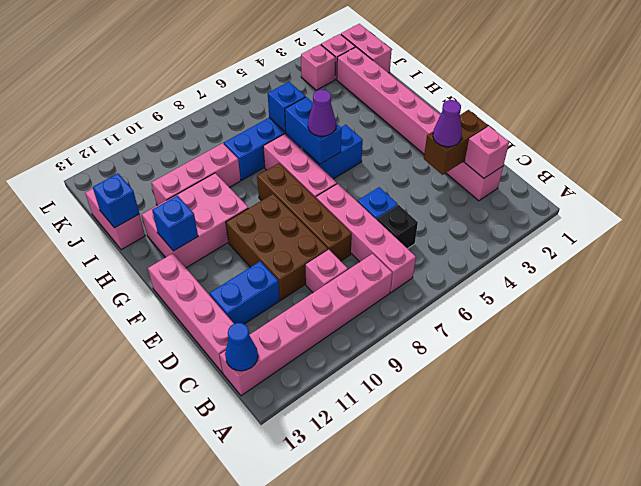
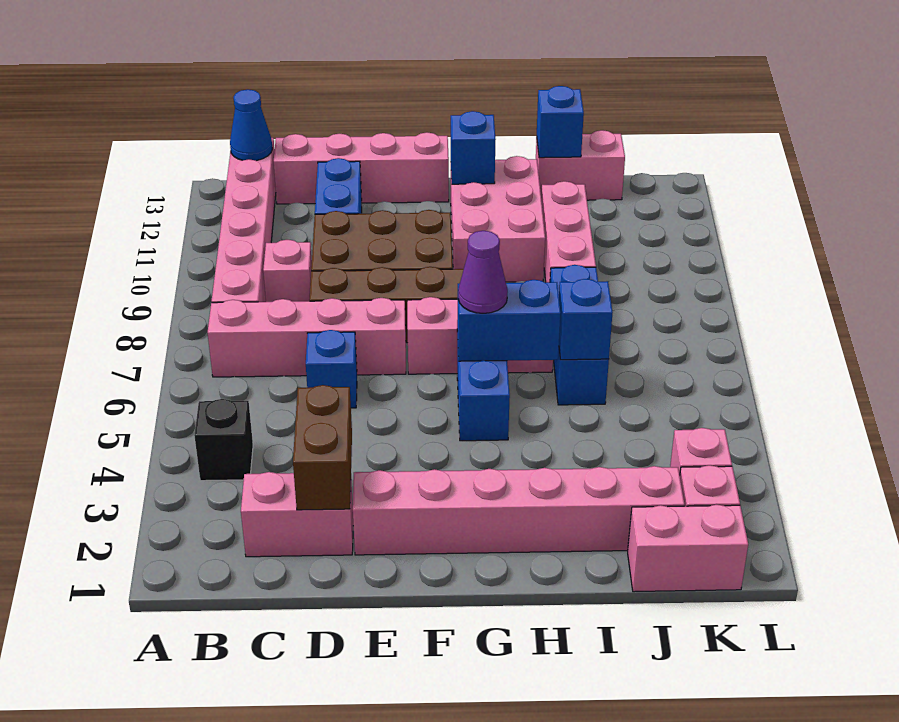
pink brick C2 level 2 -> none
black brick C6 level 1 -> black brick B4 level 1
purple cone D3 level 3 -> none

